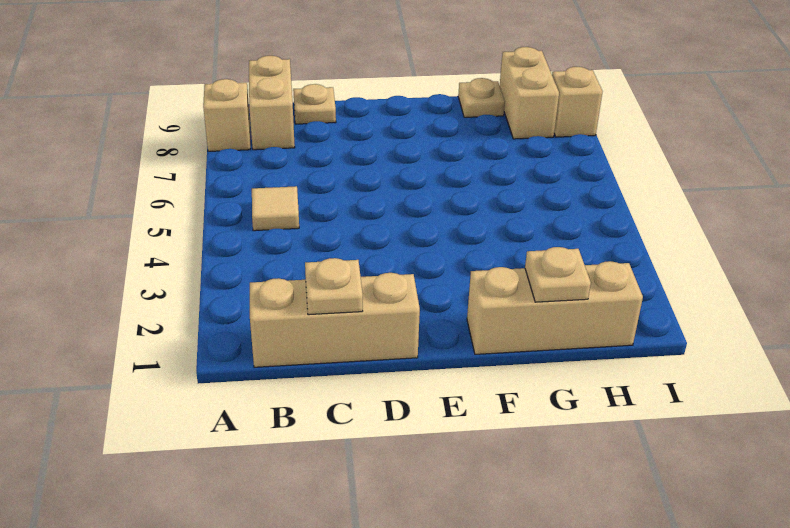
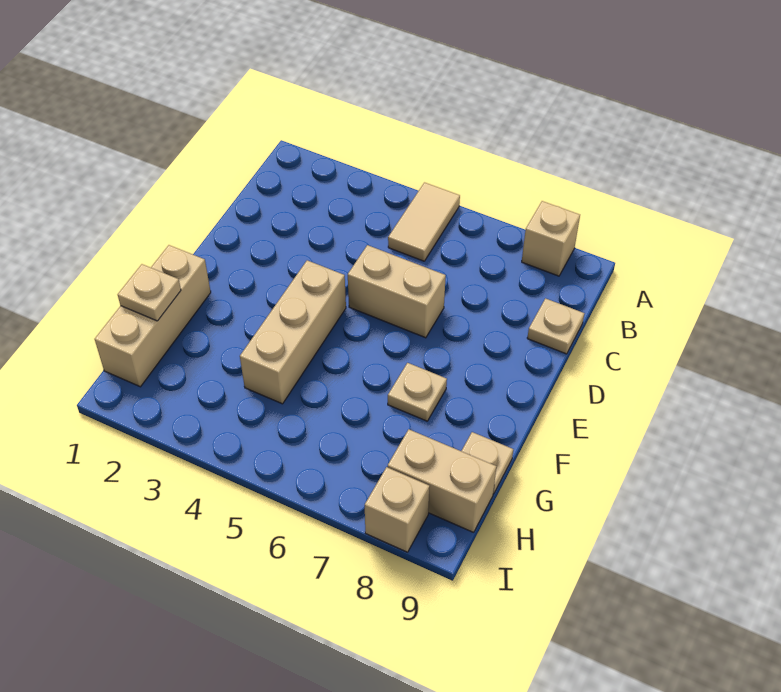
tan brick B1:D1 level 1 -> tan brick E4:G4 level 1
tan tile B5 level 1 -> tan tile A5:B5 level 1
tan brick B8:B9 level 1 -> tan brick D5:D6 level 1
tan plate C1 level 2 -> tan plate F7 level 1

